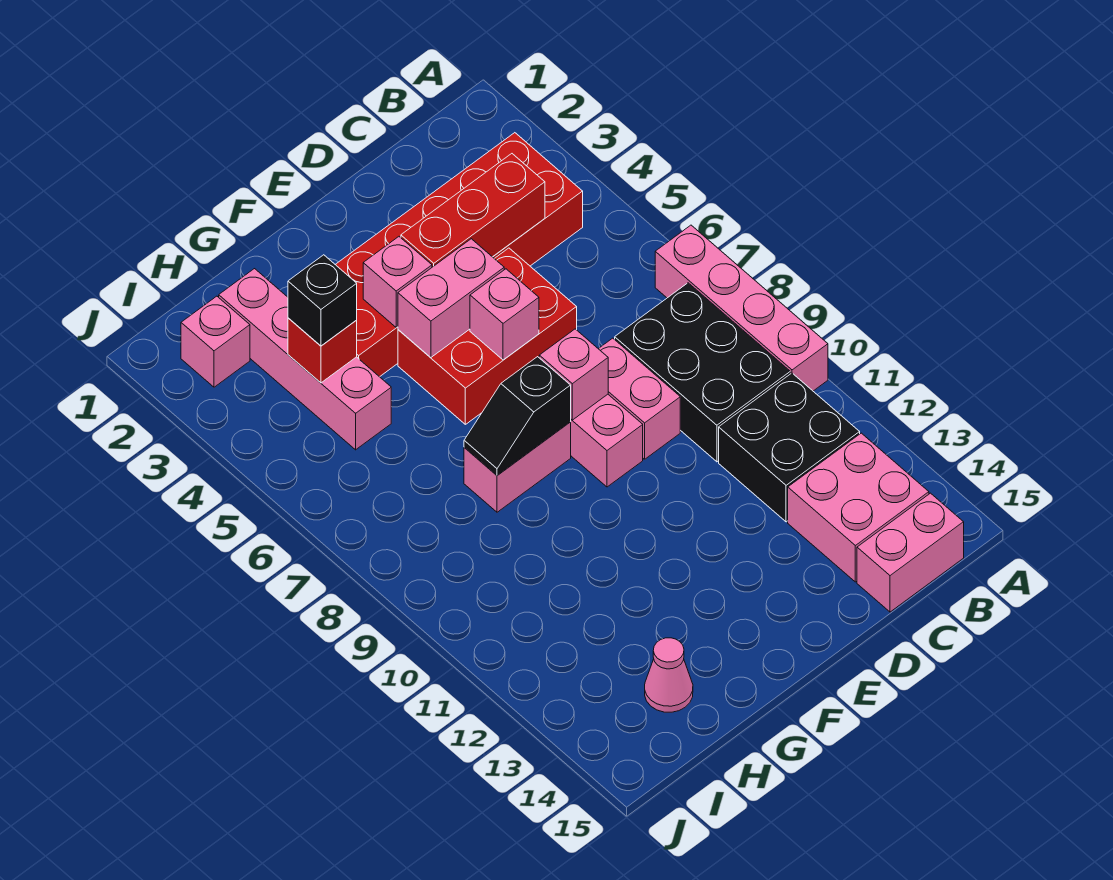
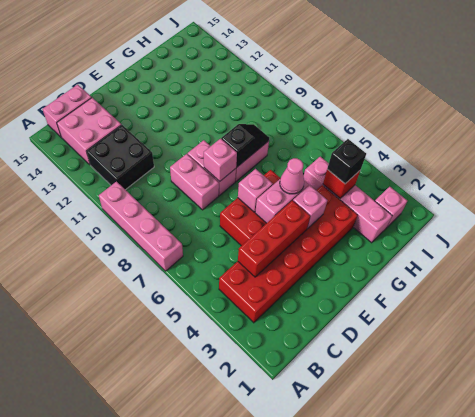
black brick B8:C10 level 1 -> none
pink cone H14 level 1 -> pink cone F5 level 3

